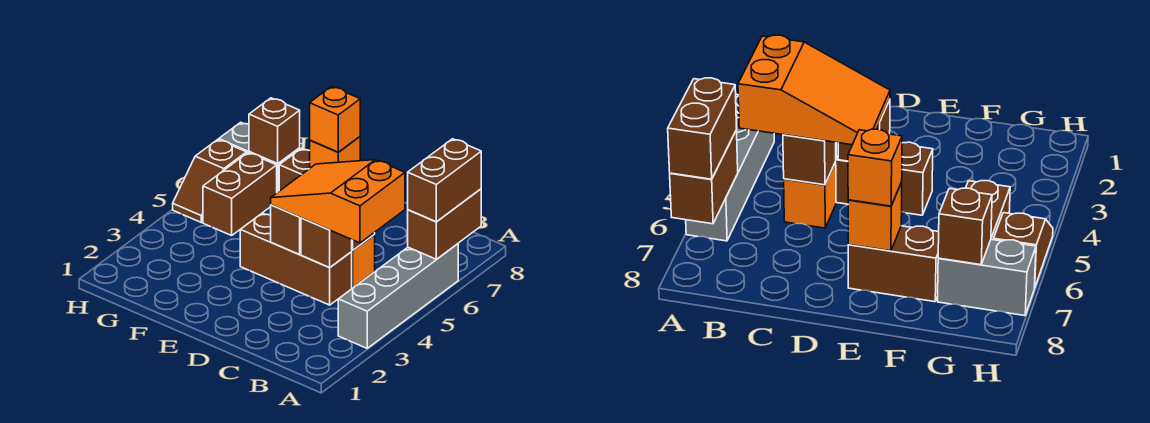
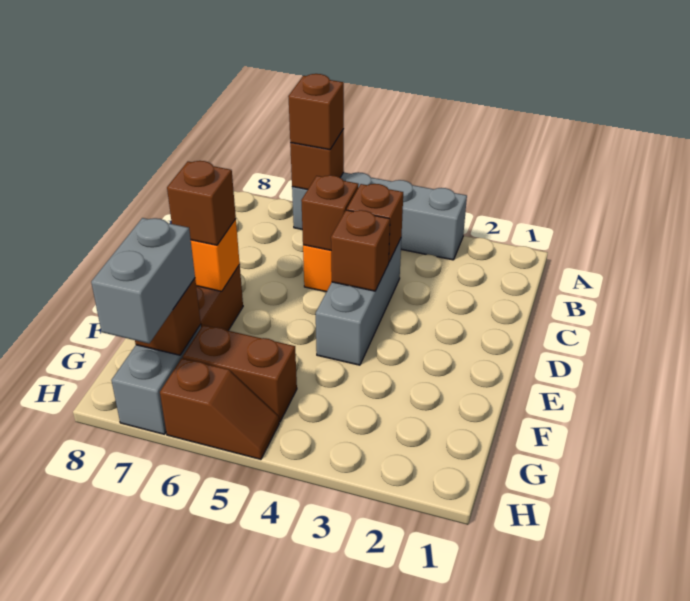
brown brick A6:A7 level 2 -> brown brick A6 level 2
brown brick A6:A7 level 3 -> brown brick A6 level 3
orange slope B4:D5 level 3 top B -> none
brown brick C4:E4 level 1 -> grey brick C4:E4 level 1
orange brick E7 level 3 -> brown brick E7 level 3
none -> grey brick G7:H7 level 3

